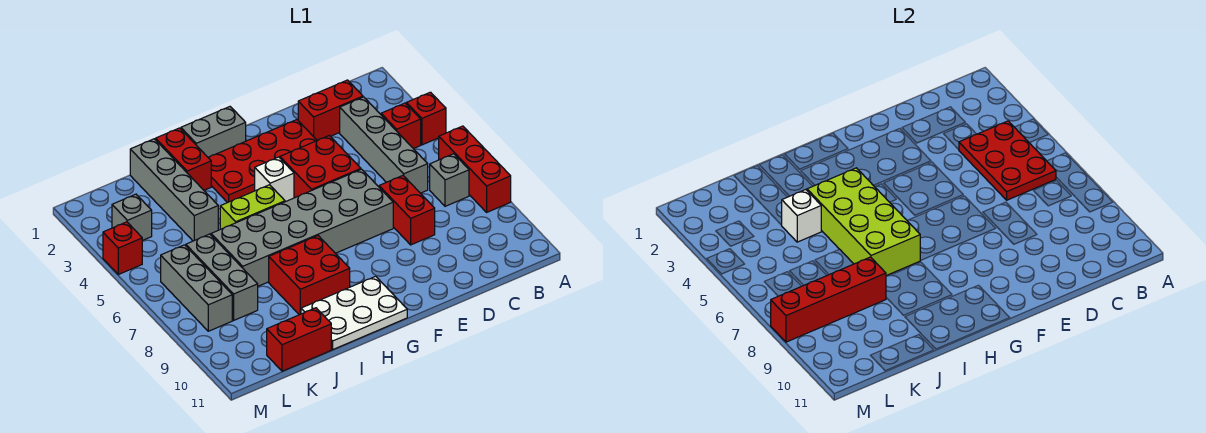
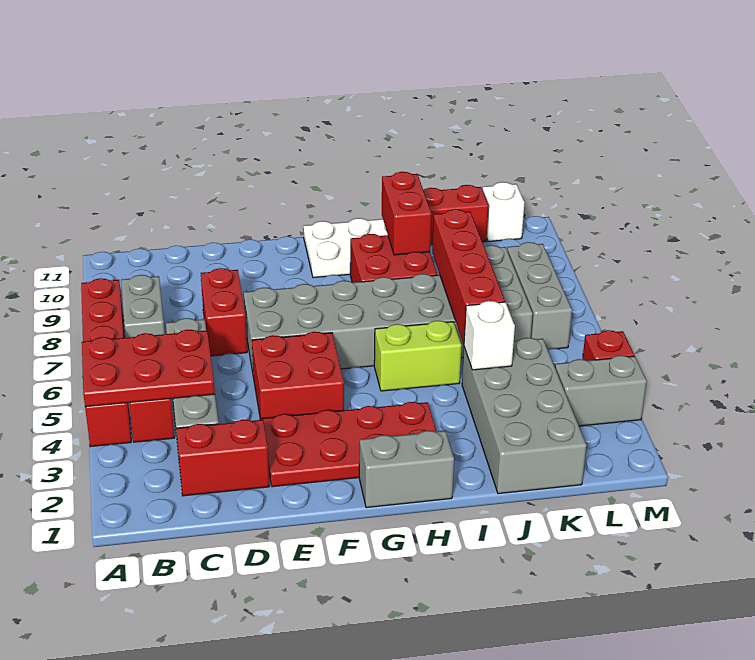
red plate B4:C6 level 2 -> red plate A4:C5 level 2
grey brick B7 level 1 -> grey brick B7:B8 level 1
white brick G4 level 1 -> white brick L11 level 1
lime brick H4:I7 level 2 -> none
red brick I1:I2 level 1 -> red brick I9:I10 level 2
grey brick J1:J4 level 1 -> grey brick J1:K4 level 1
red brick J8:M8 level 2 -> red brick J5:J8 level 2
grey brick L3 level 1 -> grey brick L3:M3 level 1

